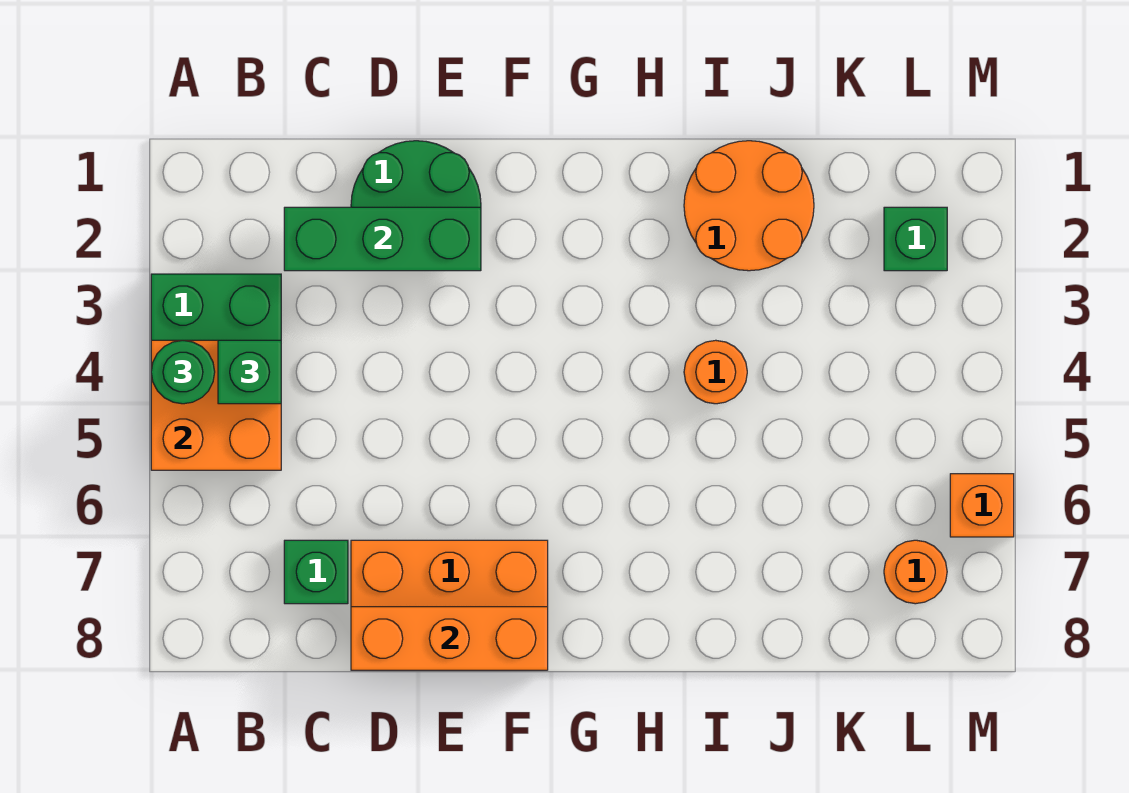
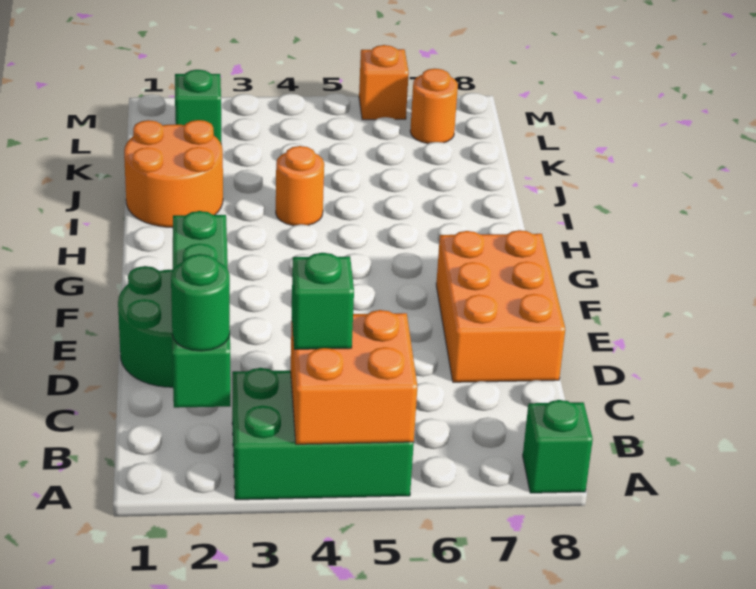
green round brick A4 level 3 -> green round brick B2 level 3
green brick C2:E2 level 2 -> green brick B2:E2 level 2
green brick C7 level 1 -> green brick A8 level 1
orange brick D8:F8 level 2 -> none

